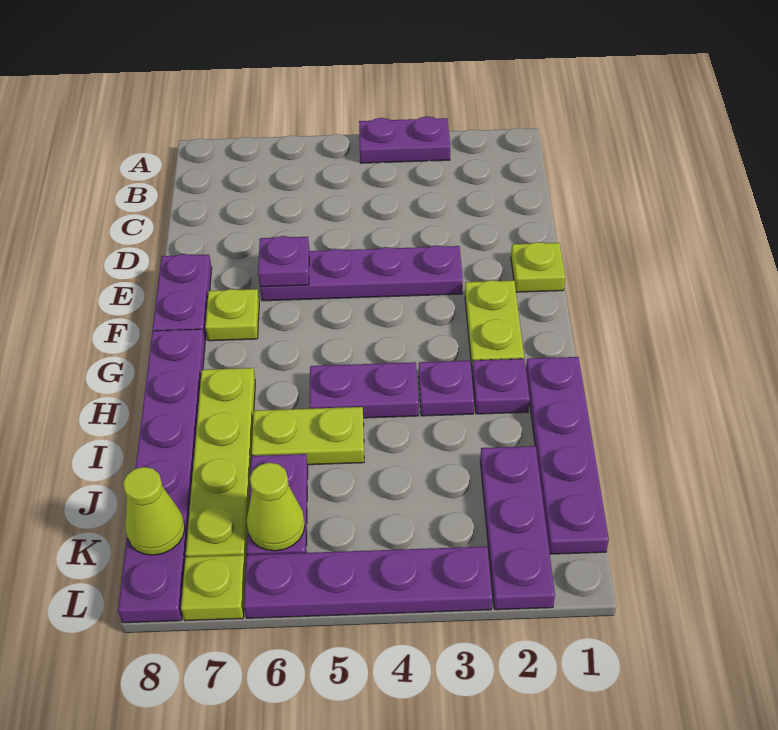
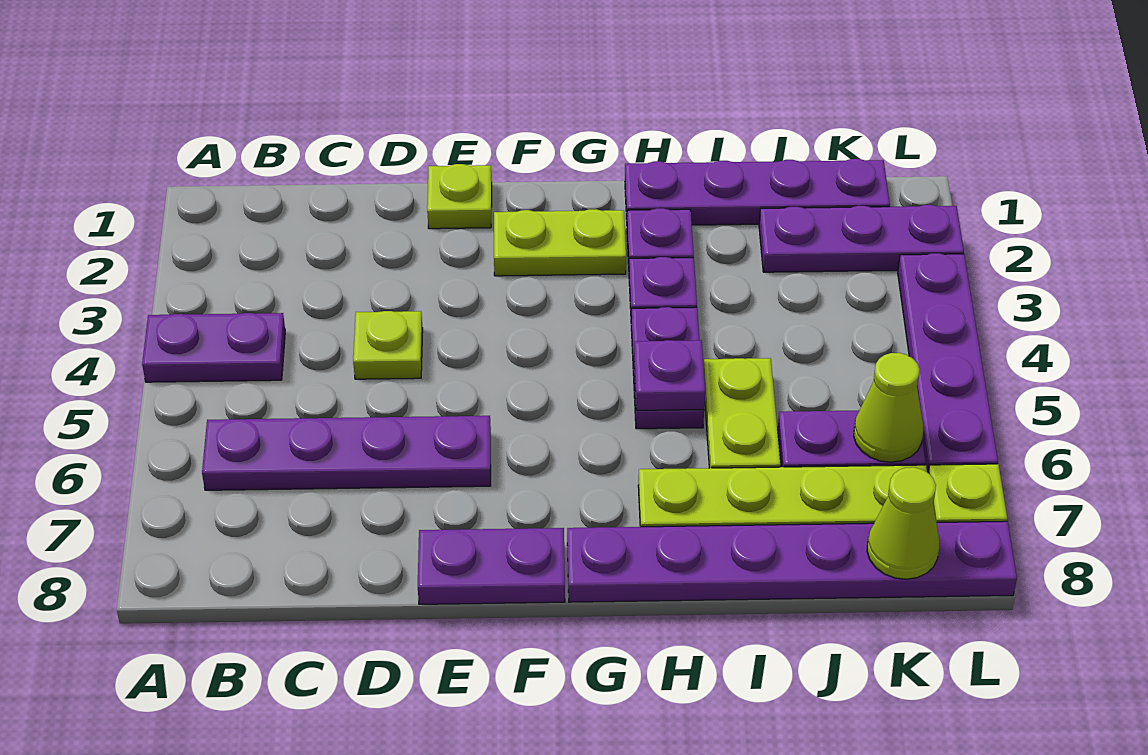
purple plate A3:A4 level 1 -> purple plate A4:B4 level 1
purple plate E3:E6 level 1 -> purple plate B6:E6 level 1
purple plate E6 level 2 -> purple plate H5 level 2
lime plate F7 level 1 -> lime plate D4 level 1

